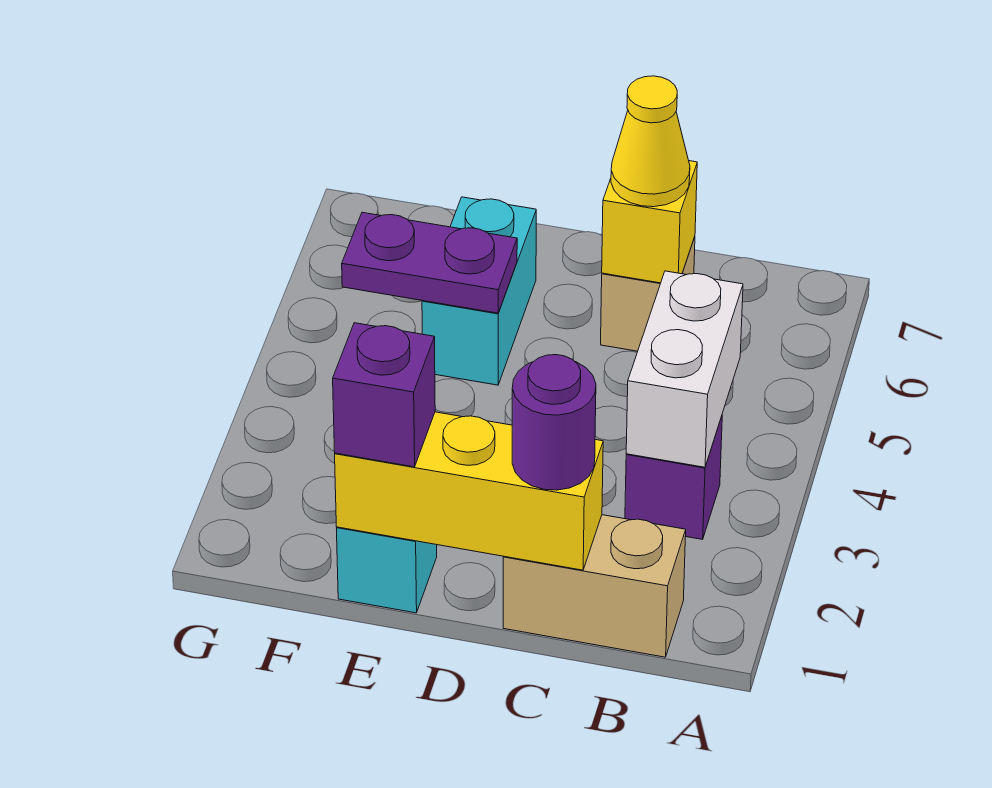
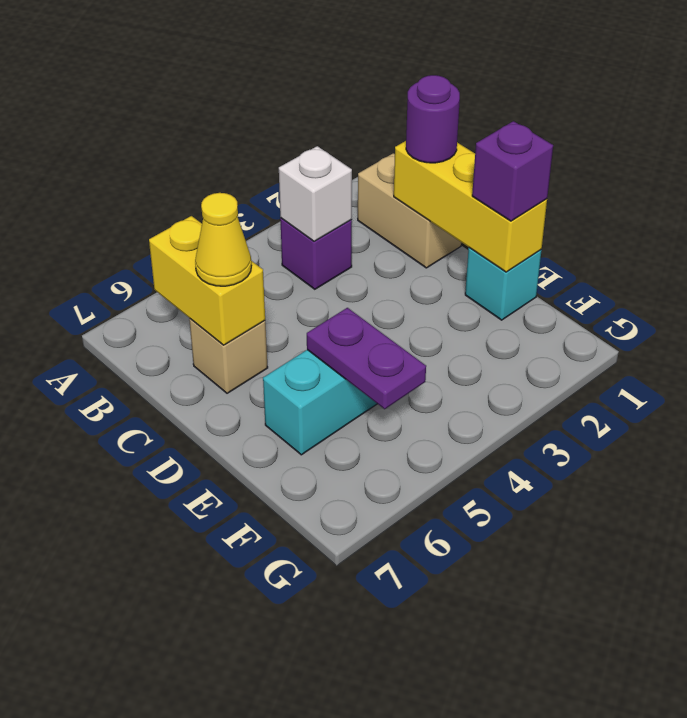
white brick B3:B4 level 2 -> white brick B3 level 2
yellow brick C6 level 2 -> yellow brick B6:C6 level 2

